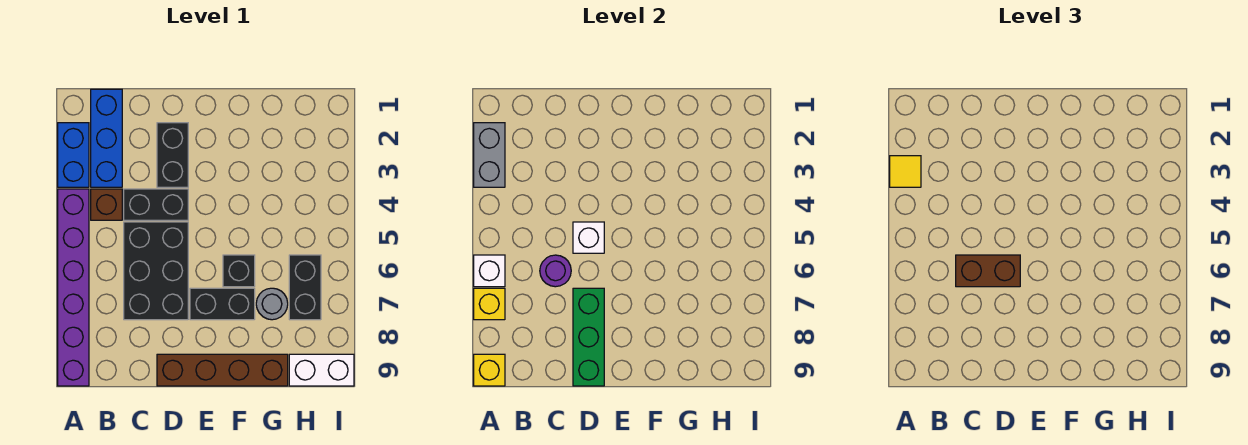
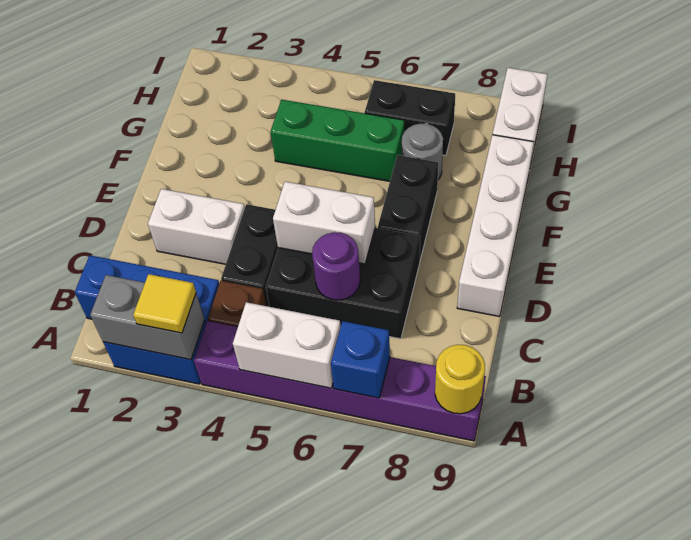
white brick A6 level 2 -> white brick A5:A6 level 2
yellow brick A7 level 2 -> blue brick A7 level 2
yellow brick A9 level 2 -> yellow round brick A9 level 2
brown brick C6:D6 level 3 -> none
black brick D2:D3 level 1 -> white brick D2:D3 level 1
white brick D5 level 2 -> white brick D5:D6 level 2
green brick D7:D9 level 2 -> green brick G4:G6 level 1
brown brick D9:G9 level 1 -> white brick D9:G9 level 1
black brick F6 level 1 -> none

